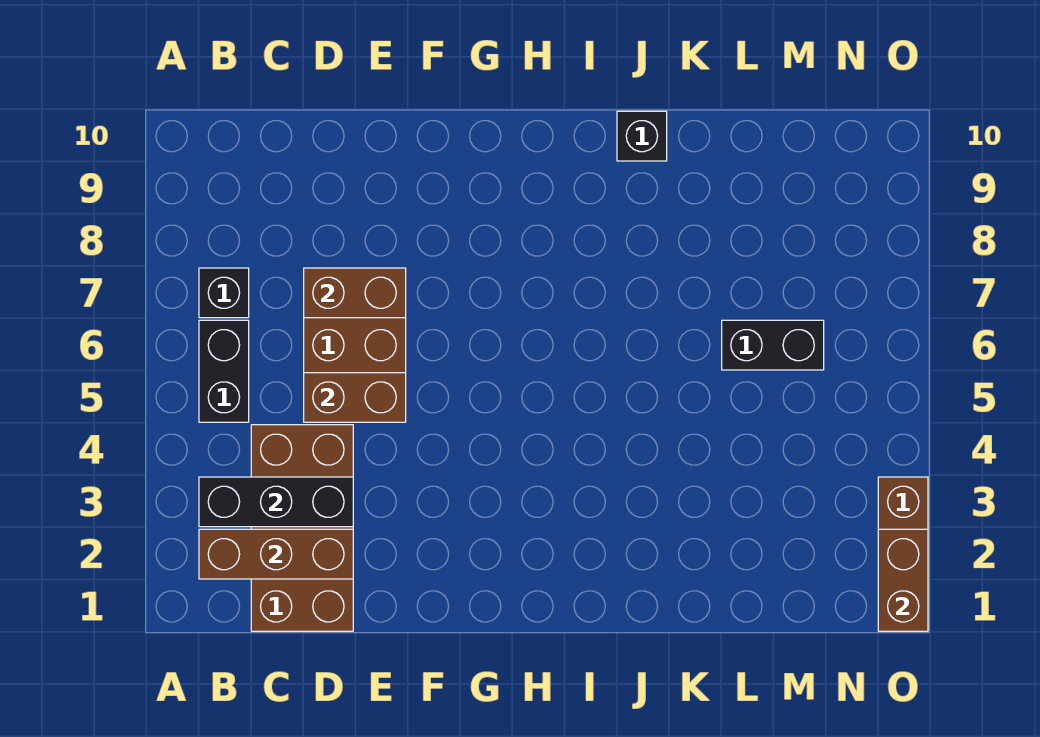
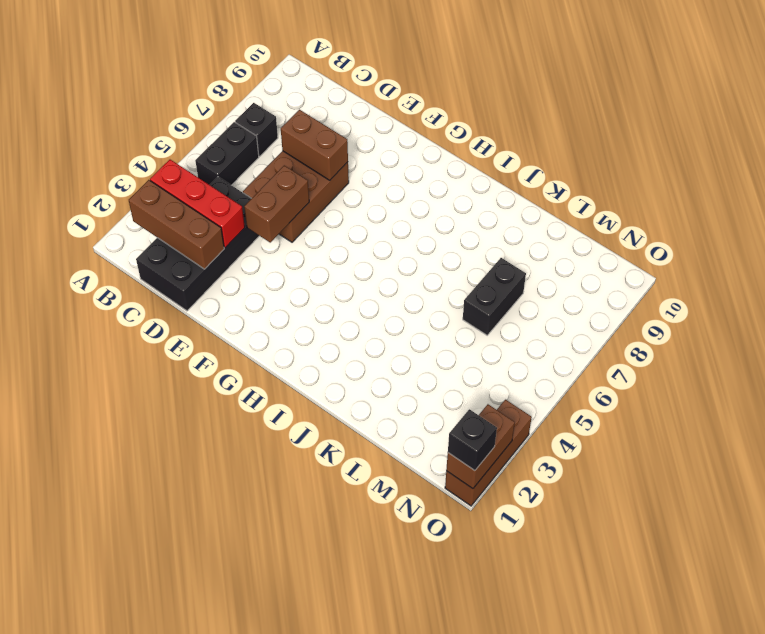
black brick B3:D3 level 2 -> red brick B3:D3 level 2
brown brick C1:D4 level 1 -> black brick C1:D4 level 1
brown brick D5:E5 level 2 -> brown brick E4:E5 level 2
black brick J10 level 1 -> black brick O1 level 3
black brick L6:M6 level 1 -> black brick L6:L7 level 1

